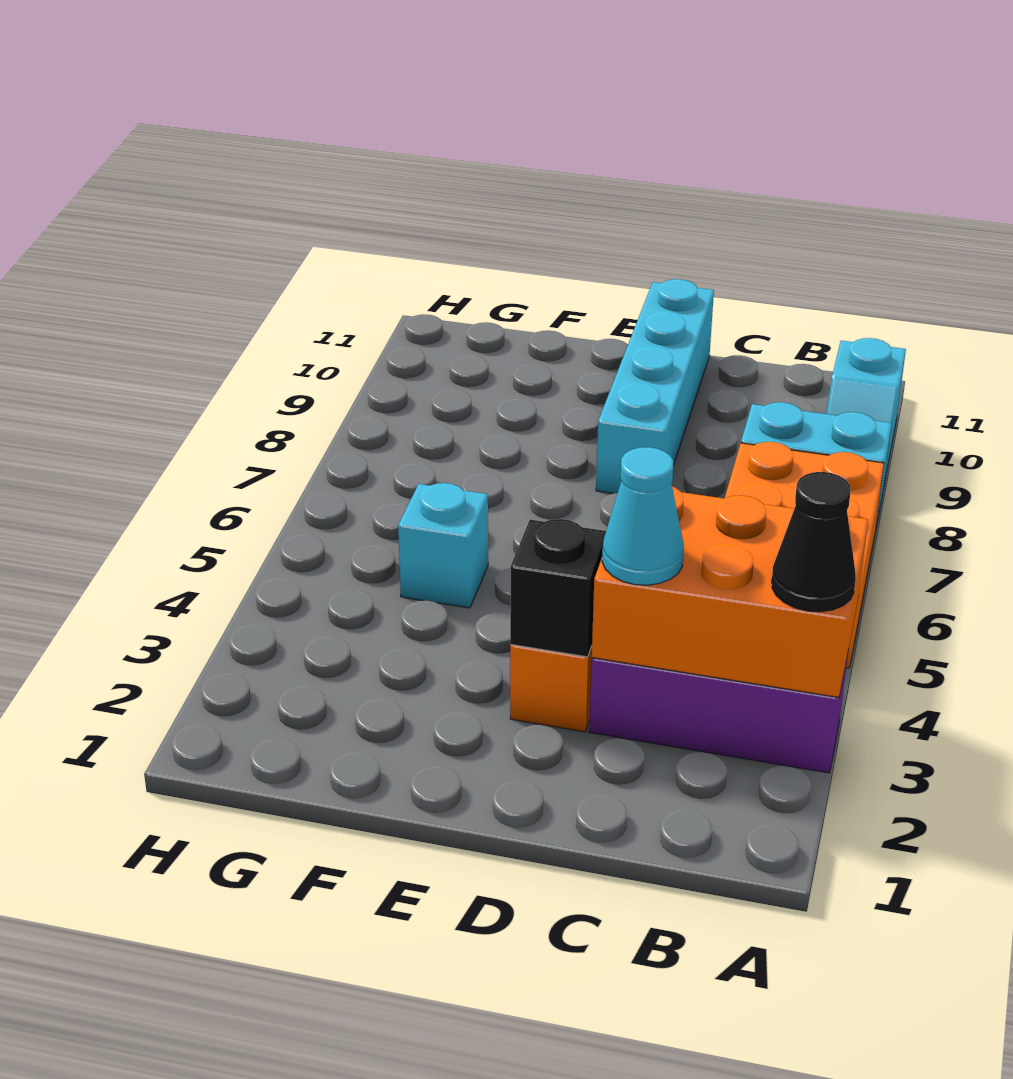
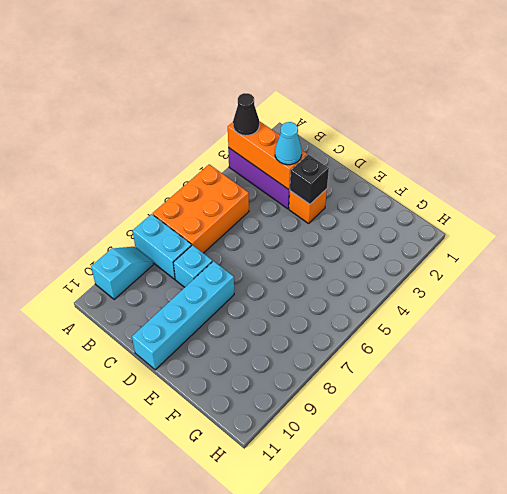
orange brick A3:C4 level 2 -> orange brick A3:C3 level 2
cyan brick F5 level 1 -> cyan brick C8 level 1

